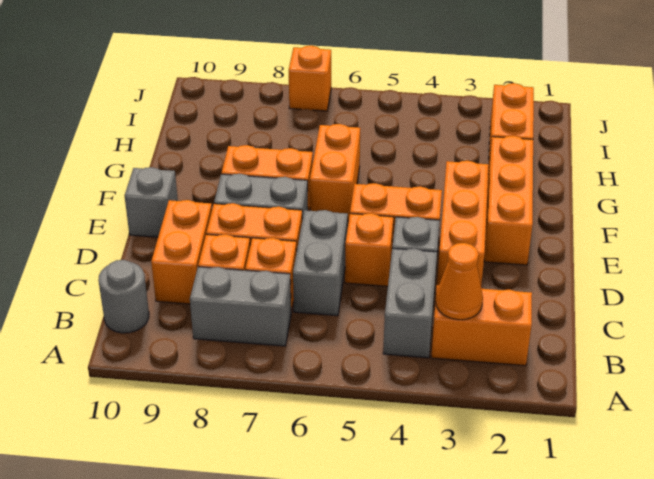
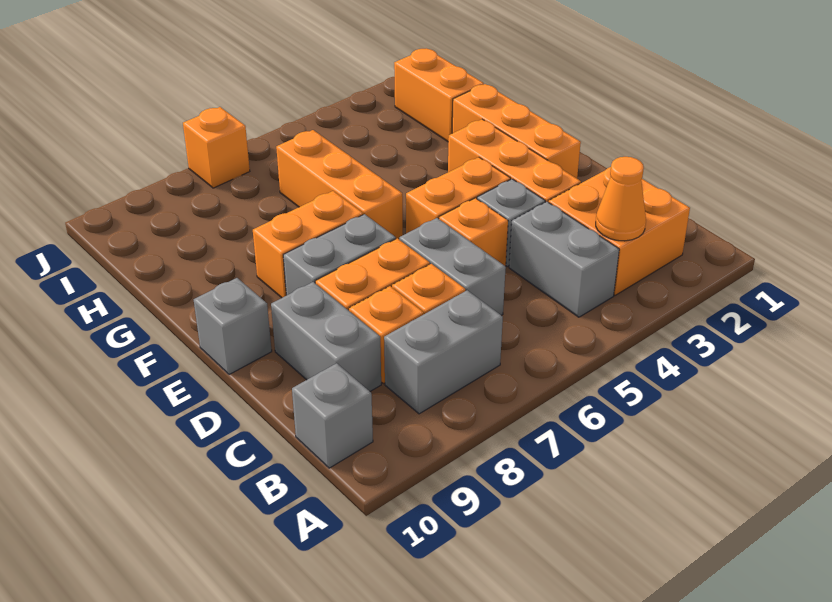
orange brick B2:B3 level 1 -> orange brick B2:C3 level 1
grey round brick B10 level 1 -> grey brick B10 level 1
orange brick C9:D9 level 1 -> grey brick C9:D9 level 1
orange brick F6:G6 level 1 -> orange brick F6:H6 level 1

